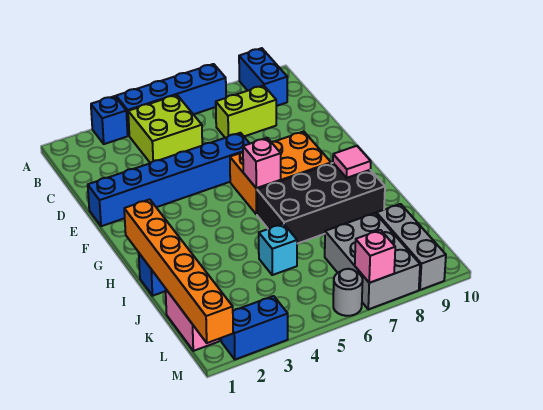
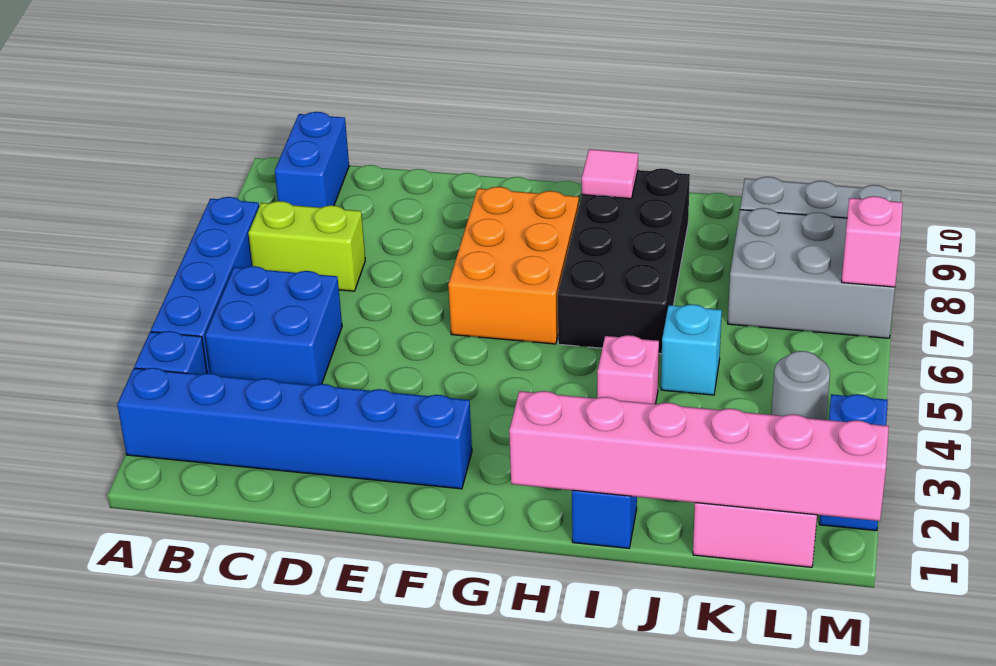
blue brick A9:B9 level 1 -> blue brick B9:B10 level 1
lime brick B4:C5 level 1 -> blue brick B4:C5 level 1
lime brick C7:C8 level 1 -> lime brick B7:C7 level 1
blue brick E1:E6 level 1 -> blue brick A2:F2 level 1
pink brick G6 level 2 -> pink brick I4 level 1
orange brick H1:M1 level 2 -> pink brick H1:M1 level 2
grey round brick M6 level 1 -> grey round brick L4 level 1

